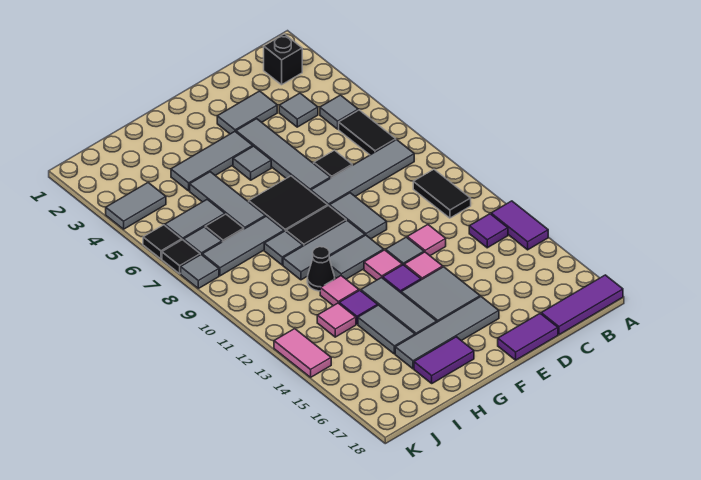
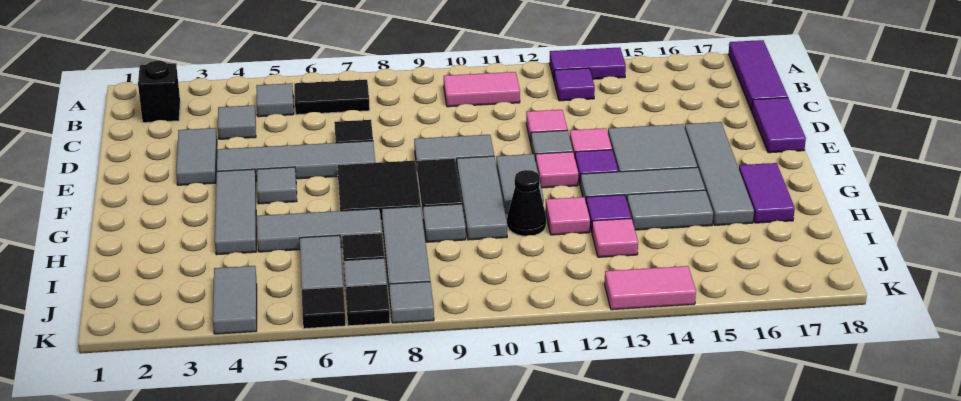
grey tile B8:E8 level 1 -> none
black tile B10:B11 level 1 -> pink tile B10:B11 level 1

